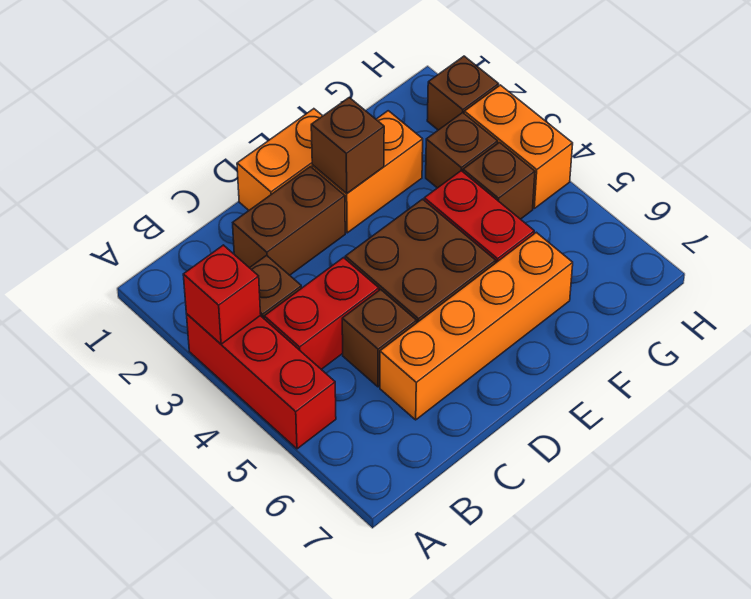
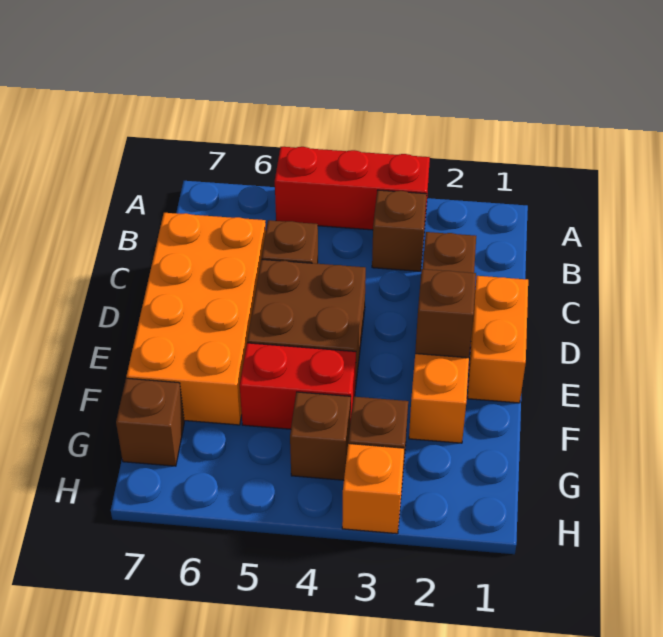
red brick A3 level 2 -> none
red brick B4:C4 level 1 -> none
orange brick C6:F6 level 1 -> orange brick C6:F7 level 1
brown brick H2 level 1 -> brown brick G7 level 1
orange brick H3:H4 level 1 -> orange brick H3 level 1

